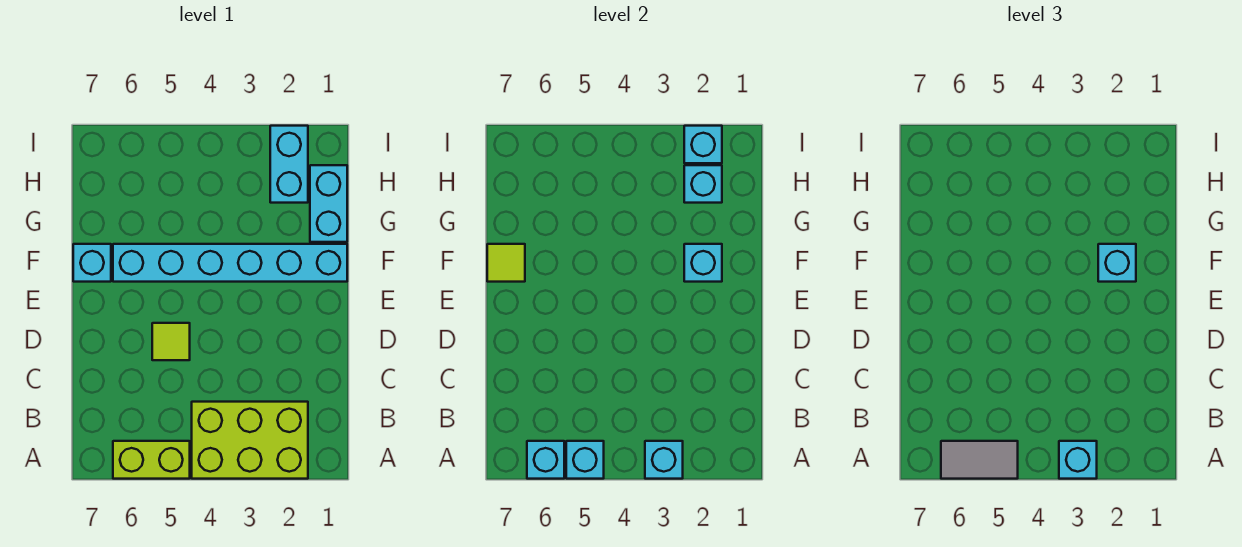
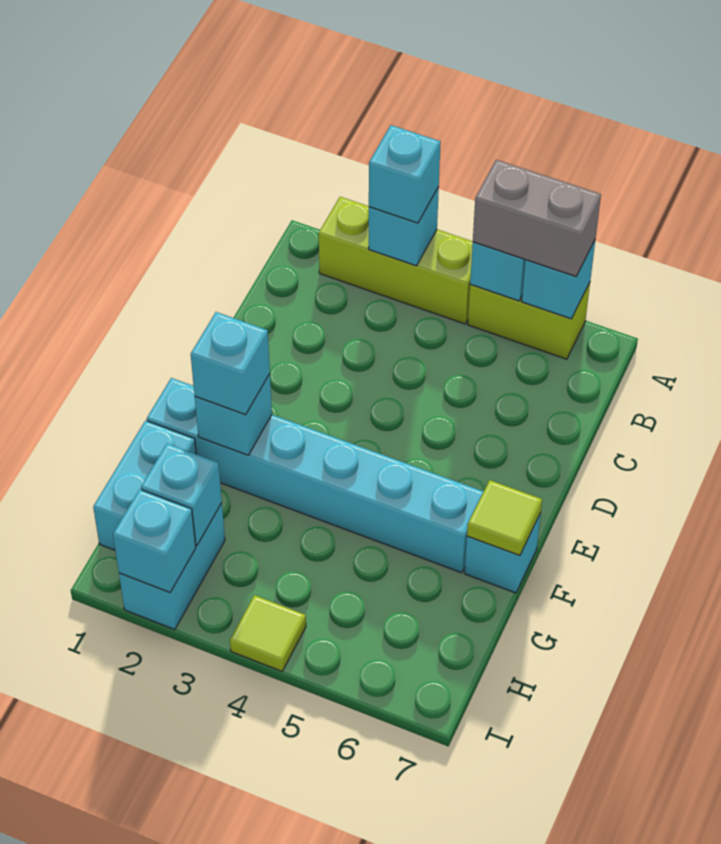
lime brick A2:B4 level 1 -> lime brick A2:A4 level 1
grey tile A5:A6 level 3 -> grey brick A5:A6 level 3
lime tile D5 level 1 -> lime tile I4 level 1

